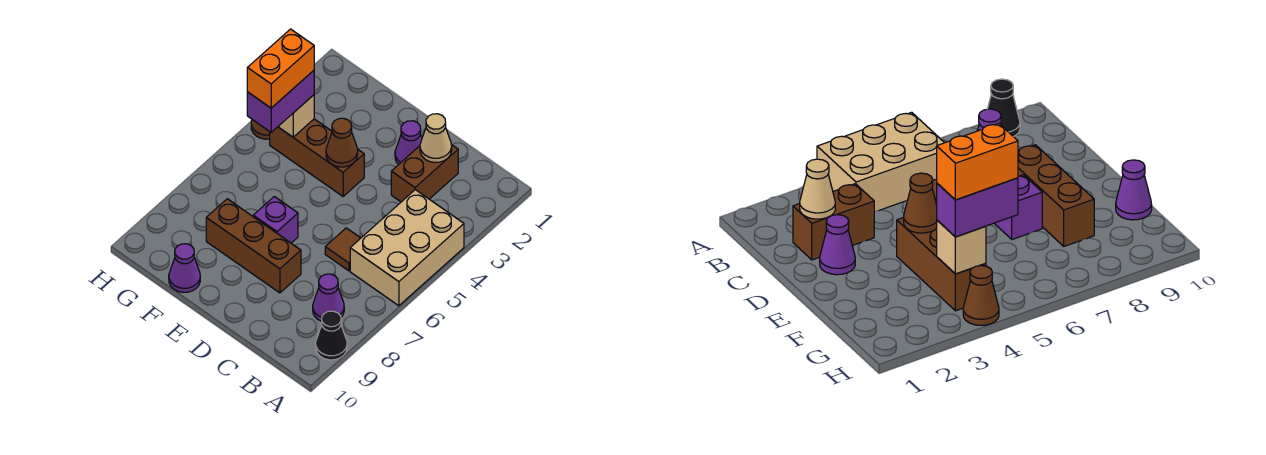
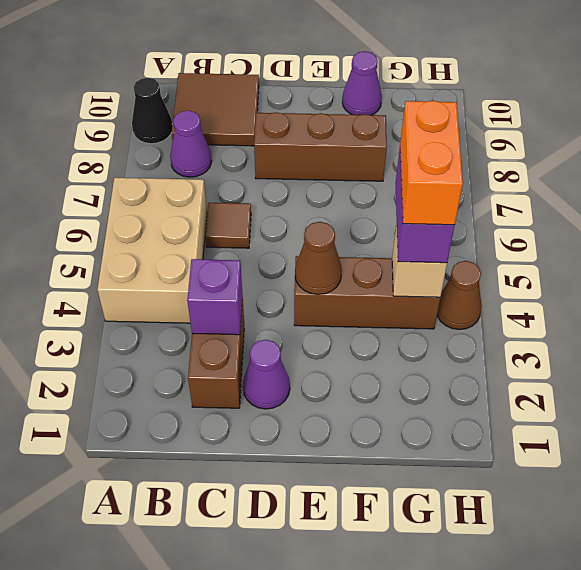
none -> brown tile B9:C10 level 1
tan cone C2 level 2 -> none
purple brick E7 level 1 -> purple brick C3 level 2

